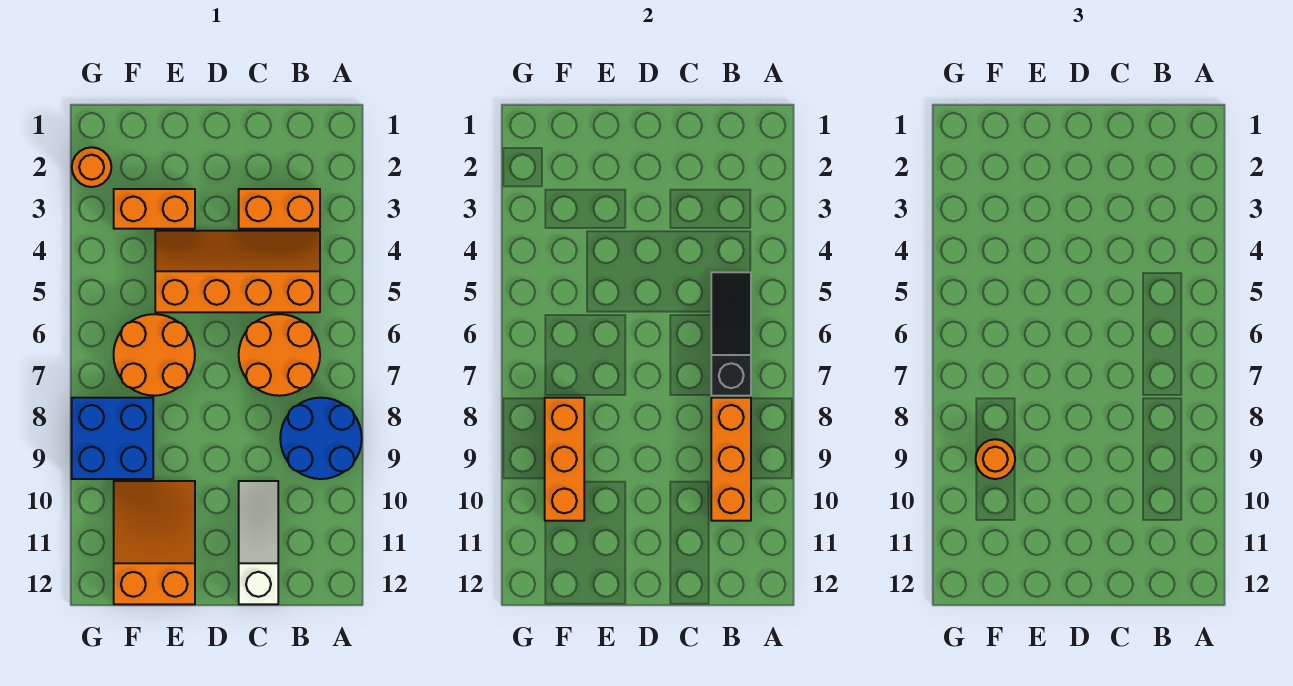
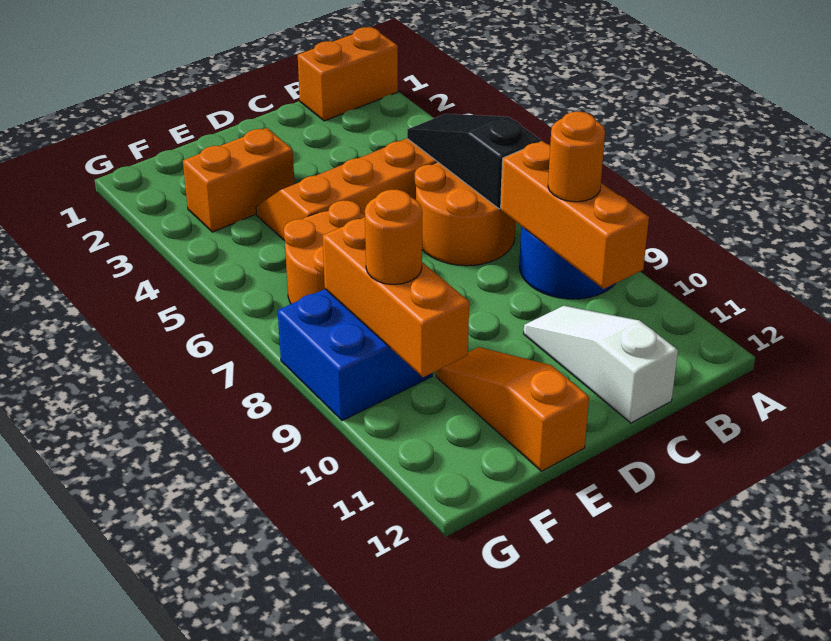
orange brick B3:C3 level 1 -> orange brick A1:B1 level 1
orange slope E10:F12 level 1 top 12 -> orange slope E10:E12 level 1 top 12
orange round brick G2 level 1 -> orange round brick B9 level 3

